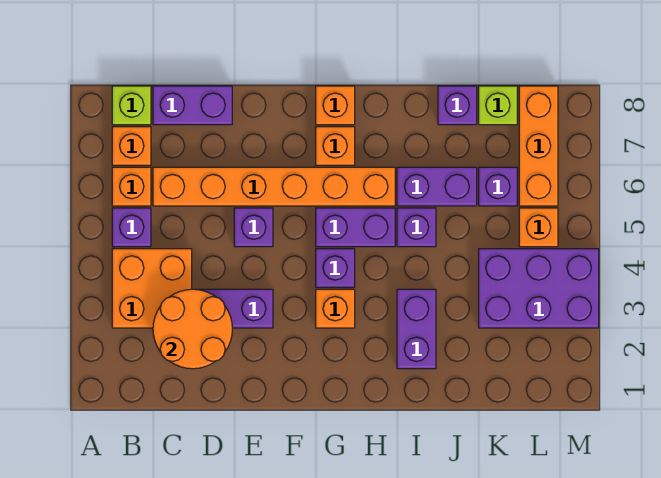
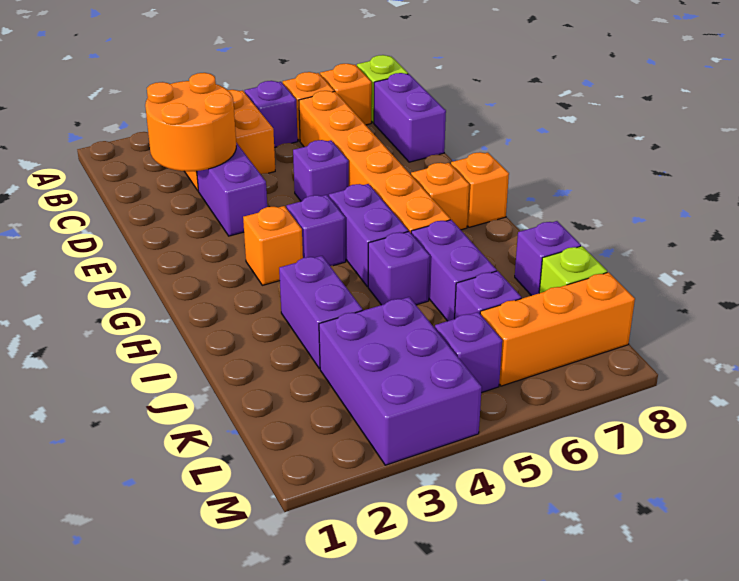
purple brick I2:I3 level 1 -> purple brick I3:J3 level 1
orange brick L5 level 1 -> purple brick L5 level 1

